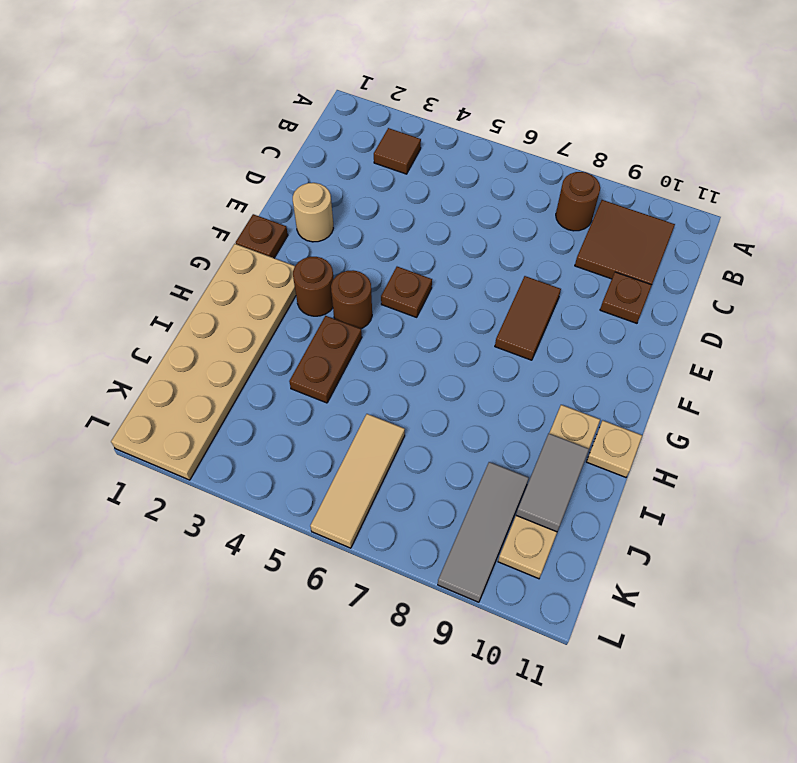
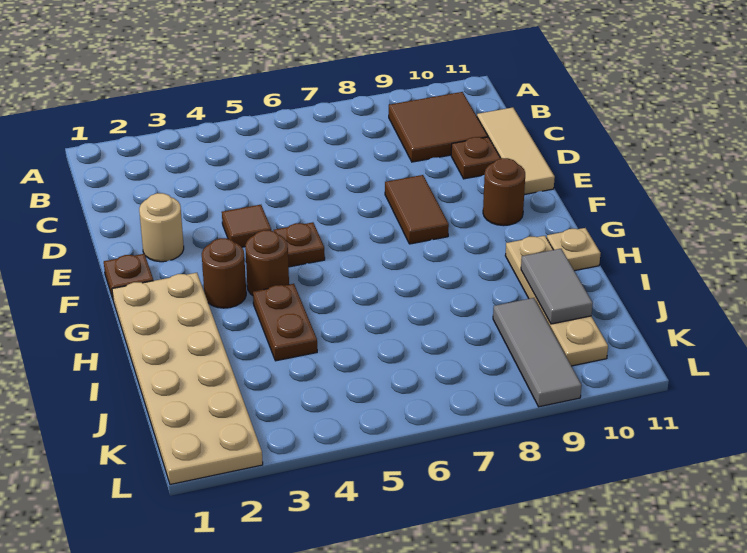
brown tile B3 level 1 -> brown tile E4 level 1
brown round brick B8 level 1 -> brown round brick F10 level 1
tan tile J6:L6 level 1 -> tan tile C11:E11 level 1

